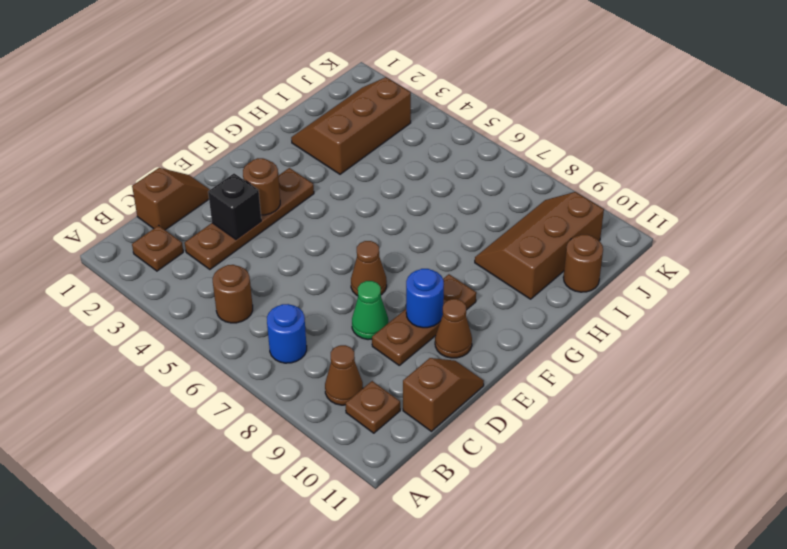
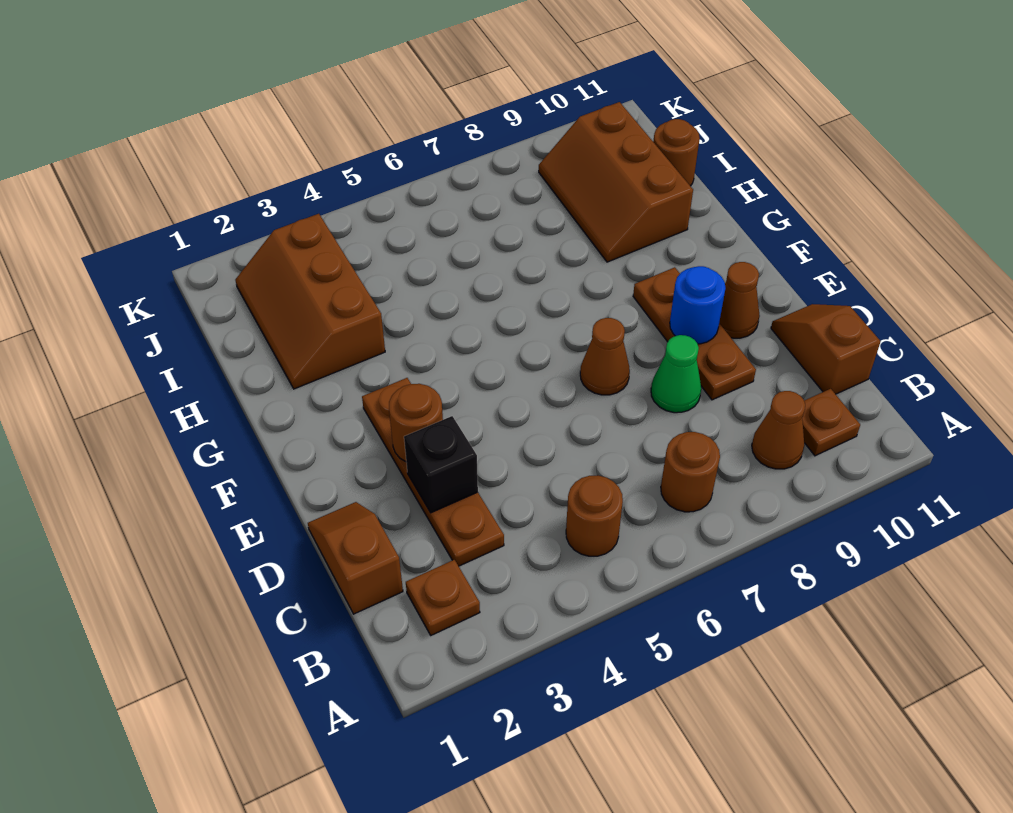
blue round brick B7 level 1 -> brown round brick B7 level 1

